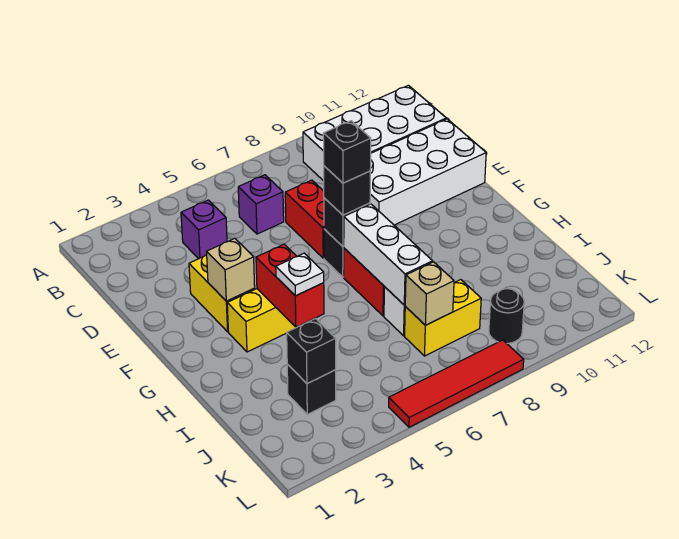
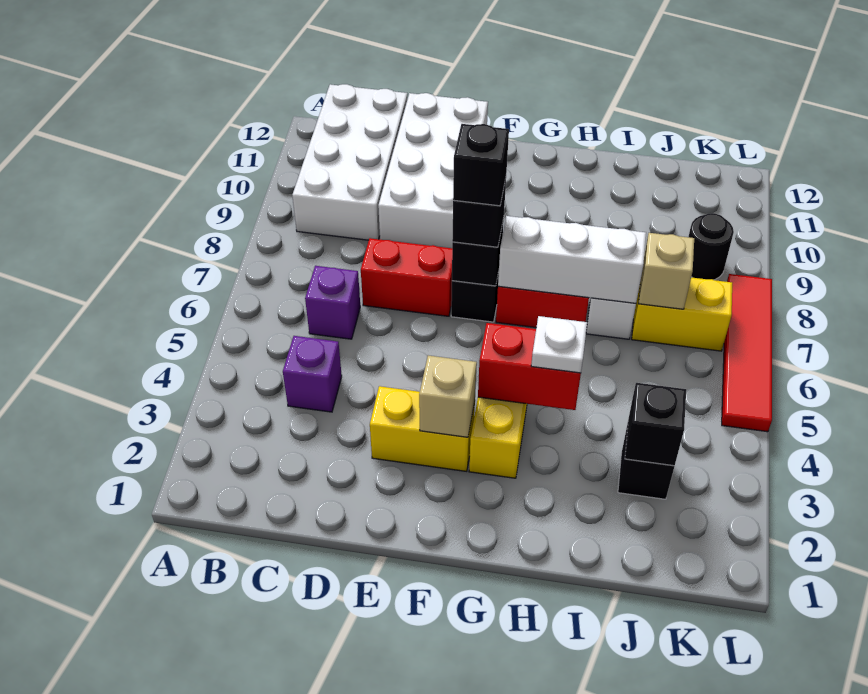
yellow brick J7:J8 level 1 -> yellow brick J7:K7 level 1

